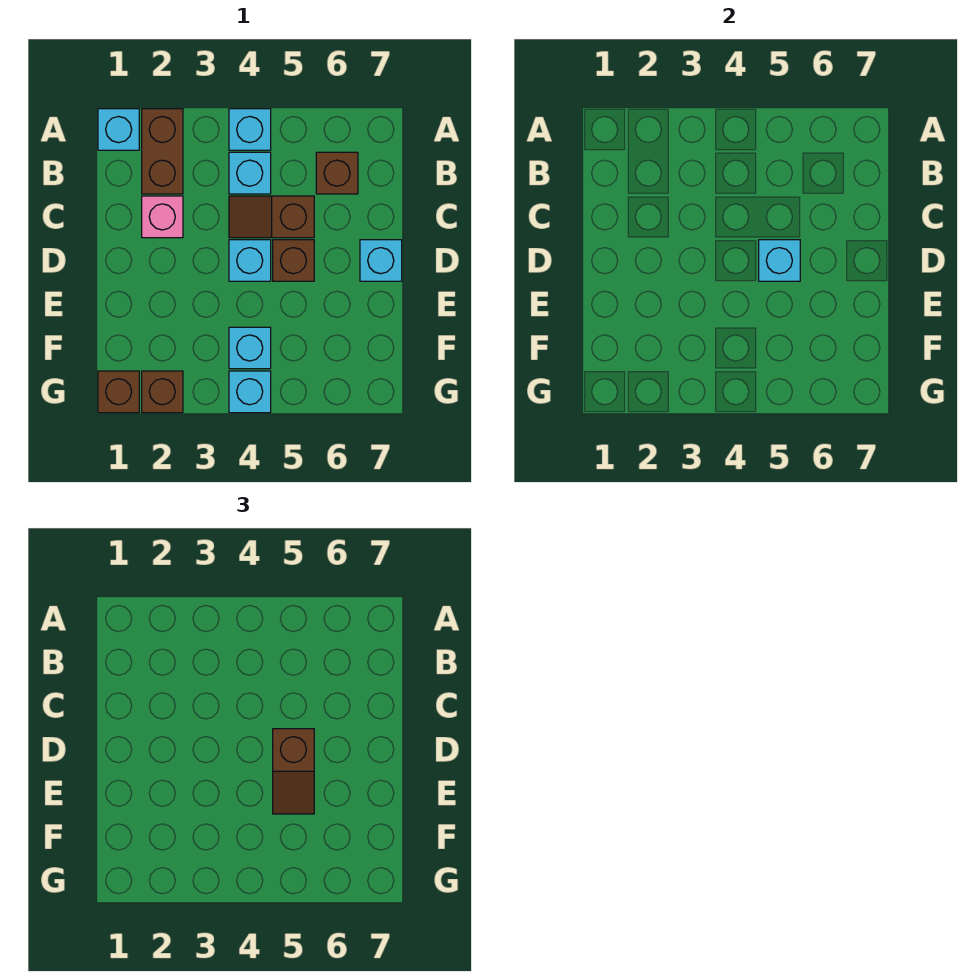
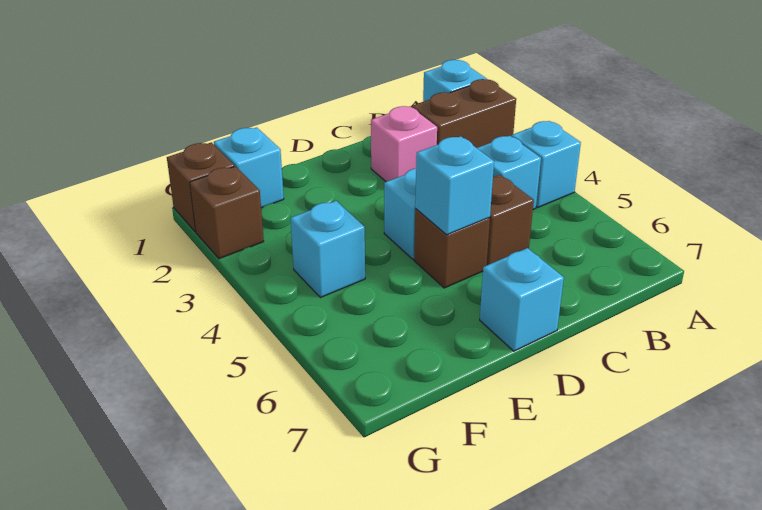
brown brick B6 level 1 -> none
brown slope D5:E5 level 3 top D -> none
cyan brick G4 level 1 -> cyan brick F1 level 1

